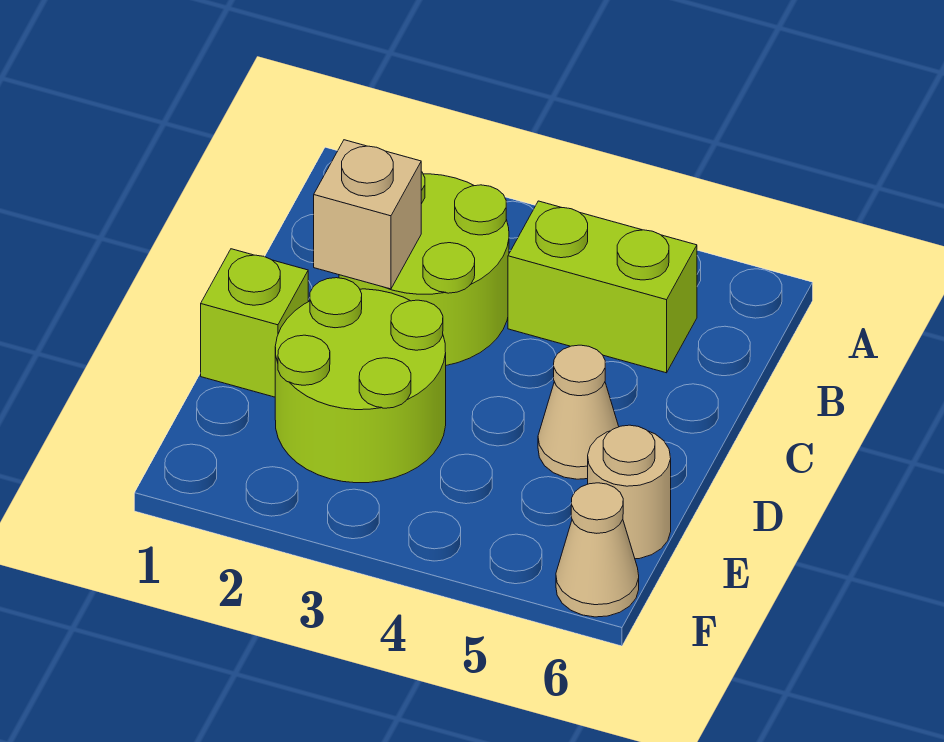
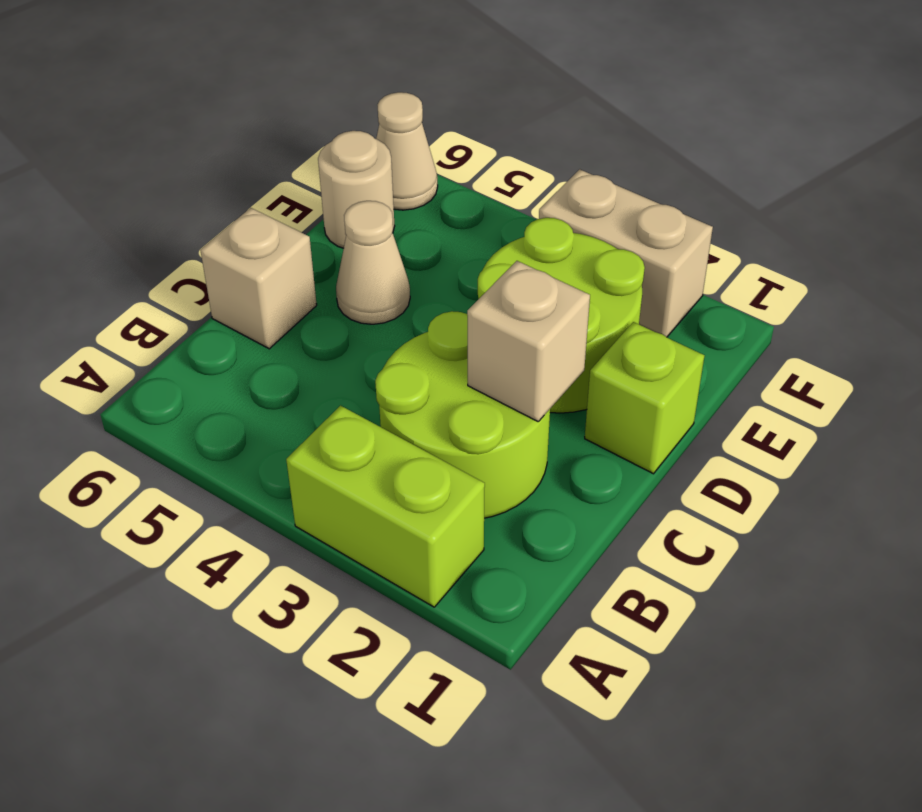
lime brick B4:B5 level 1 -> lime brick A2:A3 level 1
none -> tan brick C6 level 1
none -> tan brick F2:F3 level 1

